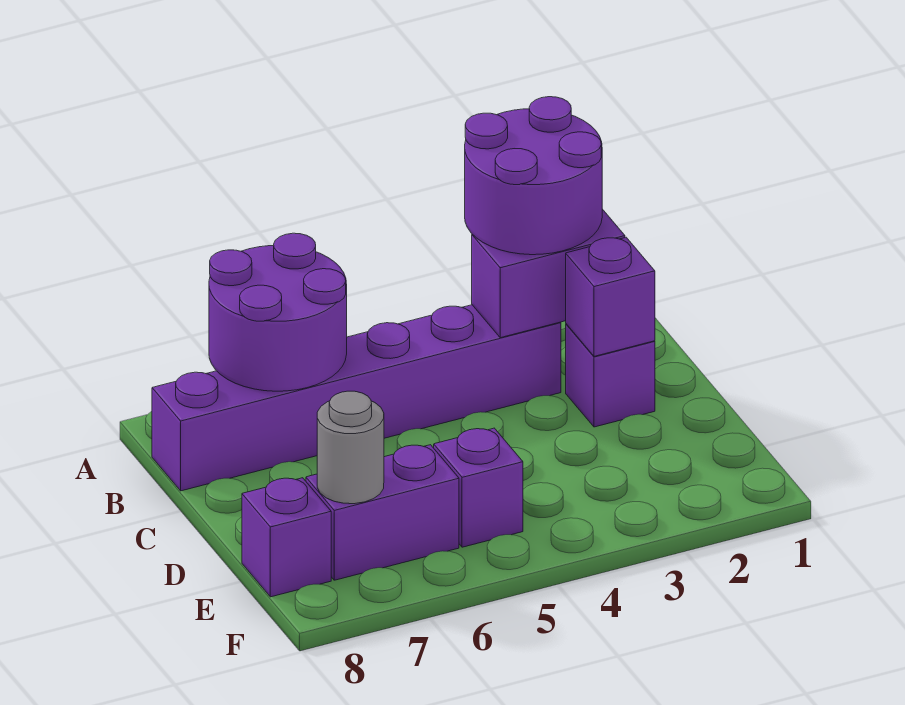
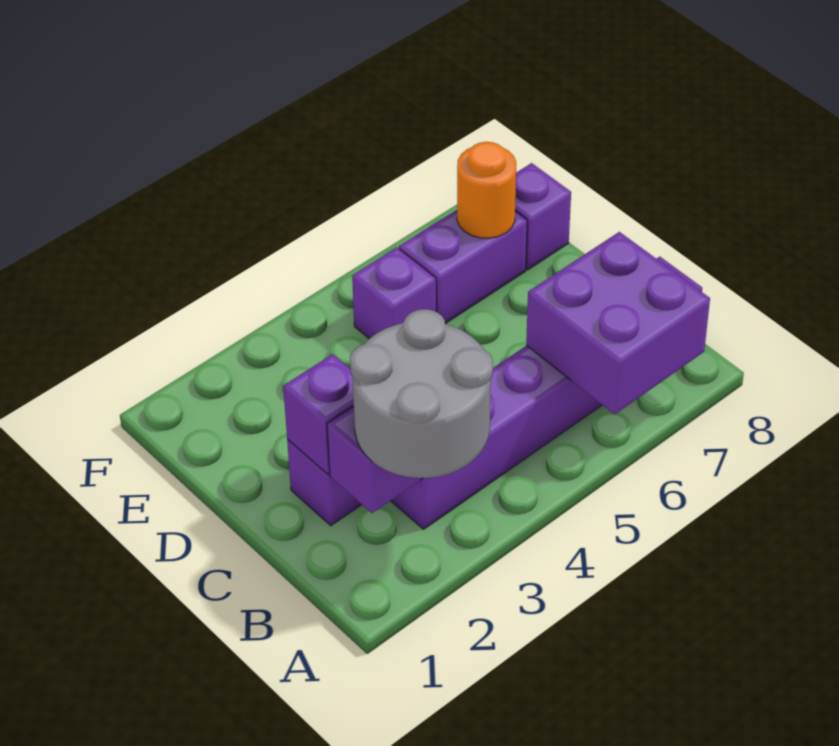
purple round brick A2:B3 level 3 -> grey round brick A2:B3 level 3
purple round brick A6:B7 level 2 -> purple brick A6:B7 level 2
grey round brick E7 level 2 -> orange round brick E7 level 2

